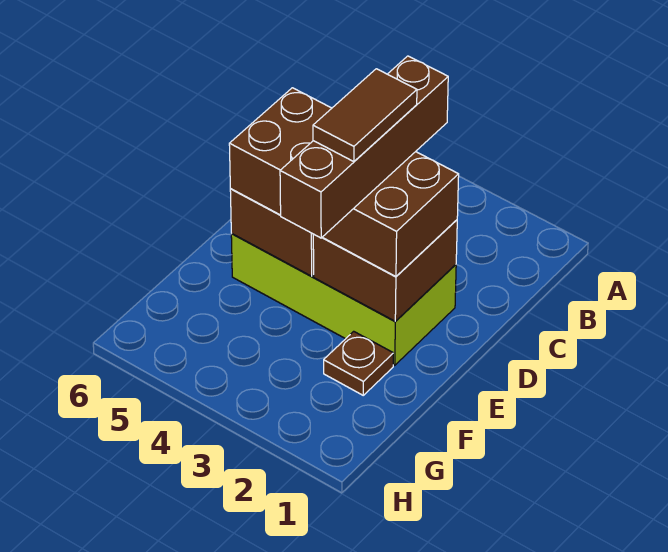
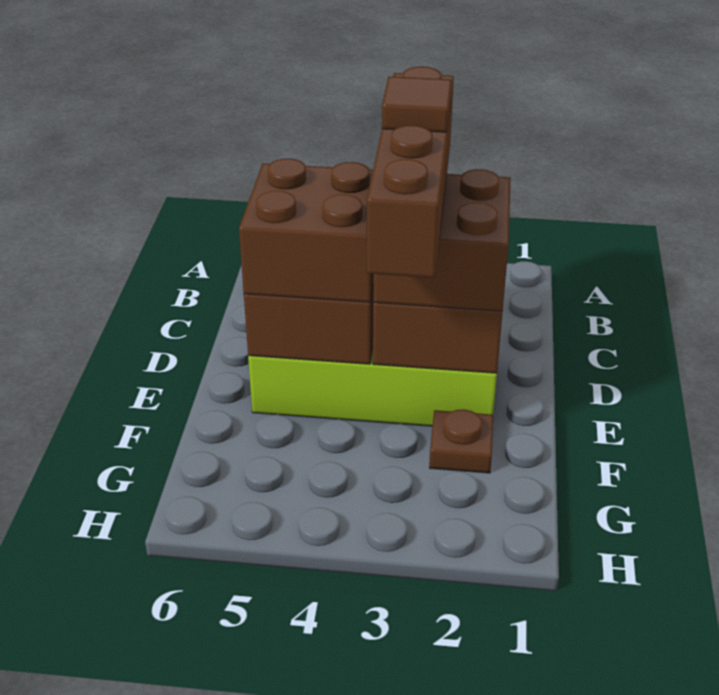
brown tile D3:E3 level 5 -> brown tile D3 level 5

